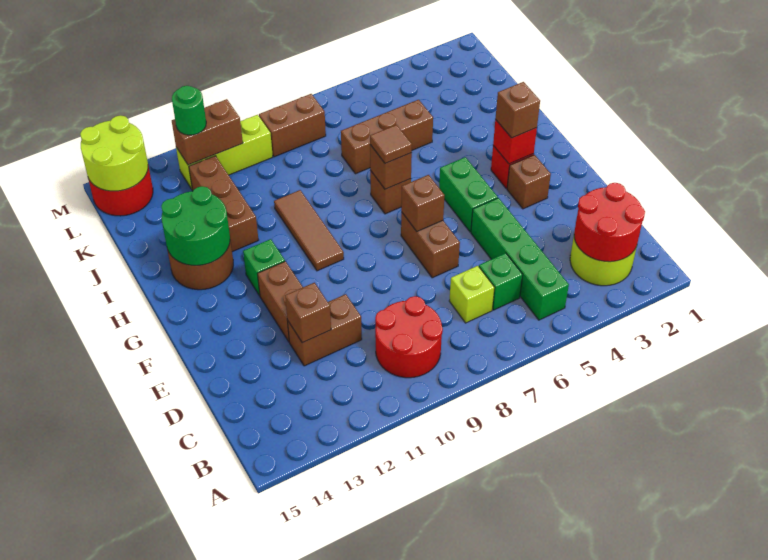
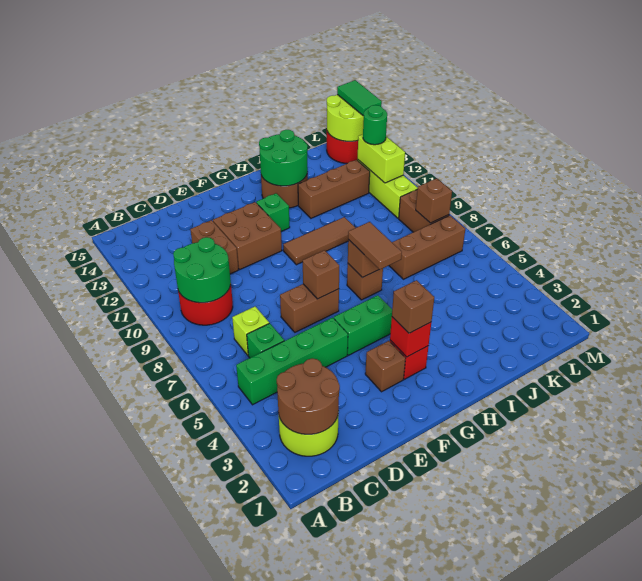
red round brick B2:C3 level 2 -> brown round brick B2:C3 level 2
none -> green round brick B9:C10 level 2
brown brick D12 level 2 -> brown brick L8 level 2
brown brick E12:F12 level 1 -> brown brick E11:F12 level 1
brown tile H7 level 3 -> brown tile H6:H7 level 3
brown brick J5:J7 level 1 -> brown brick J7:L7 level 1
brown brick L11:L12 level 2 -> lime brick L11:L12 level 2
none -> green tile M14:M15 level 3

